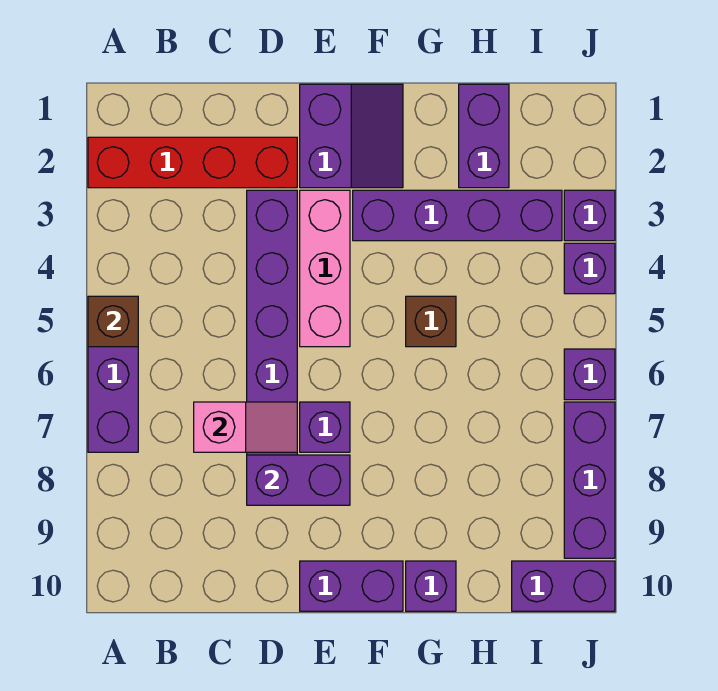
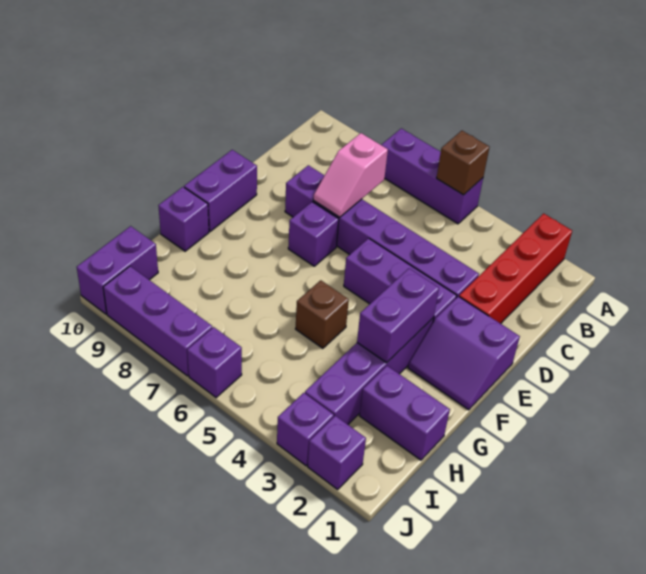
purple brick D8:E8 level 2 -> purple brick F3:G3 level 2
pink brick E3:E5 level 1 -> purple brick E3:E5 level 1
purple brick J4 level 1 -> purple brick J2 level 1

